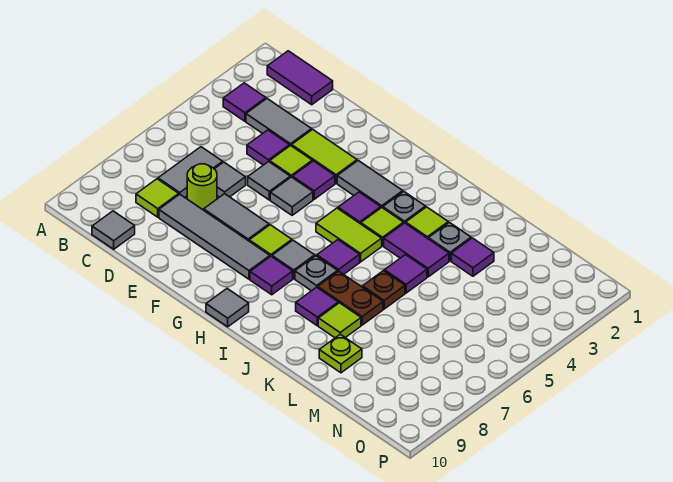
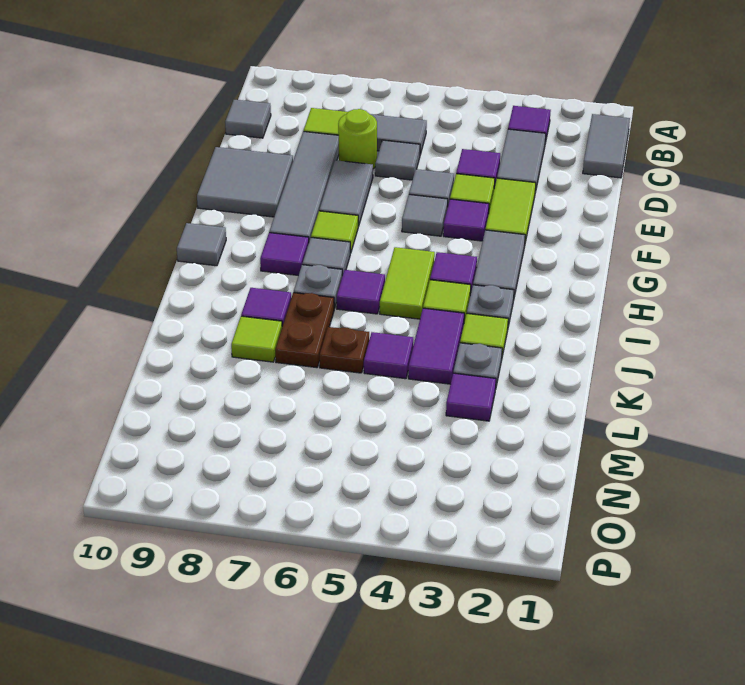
purple tile B1:C1 level 1 -> grey tile B1:C1 level 1
none -> grey tile E9:F10 level 1
lime plate L9 level 1 -> none

